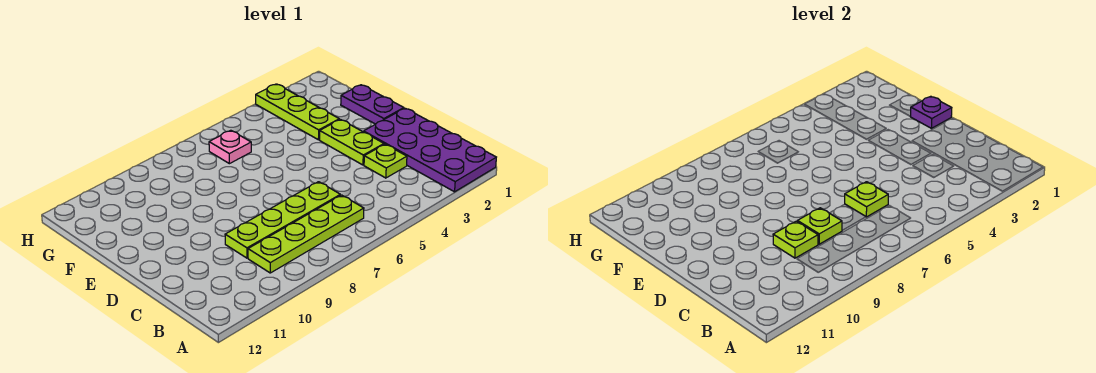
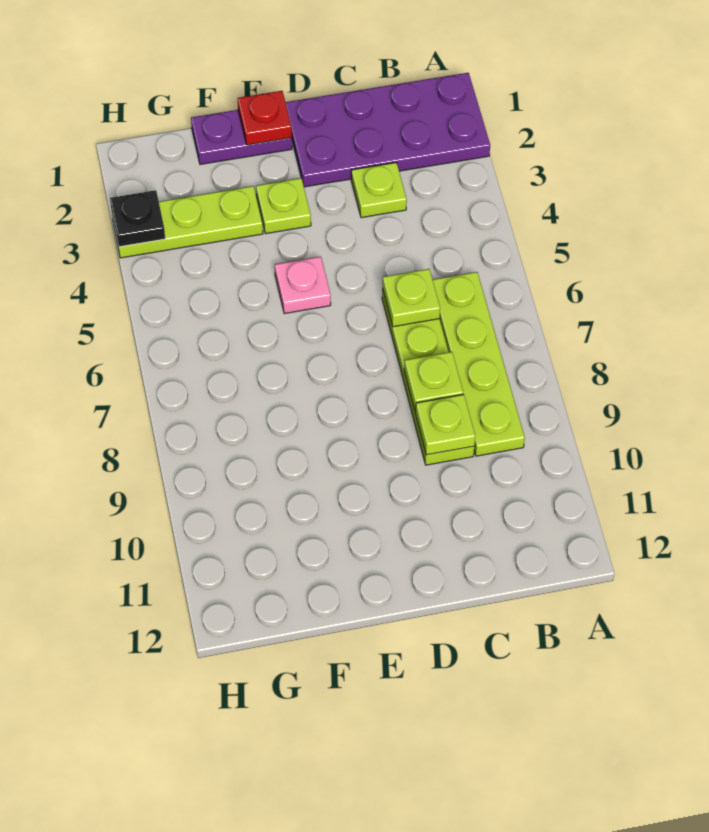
lime plate D3:E3 level 1 -> lime plate E3 level 1
purple plate E1 level 2 -> red plate E1 level 2
pink plate G6 level 1 -> pink plate E5 level 1
none -> black plate H3 level 2

